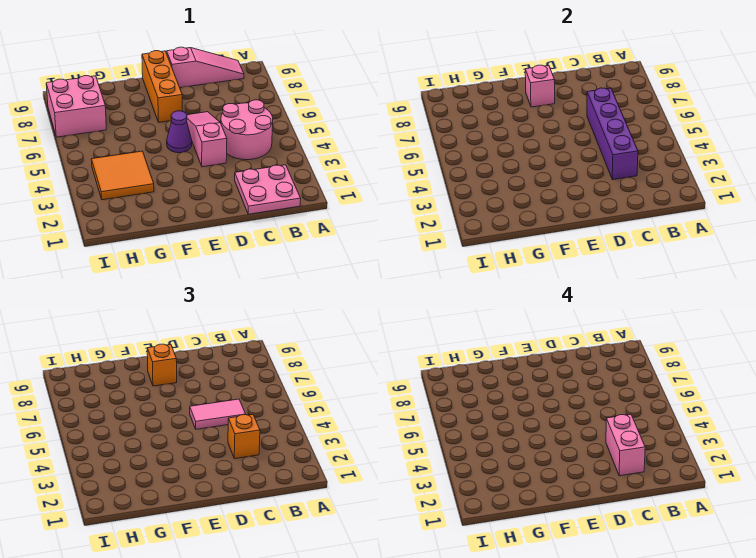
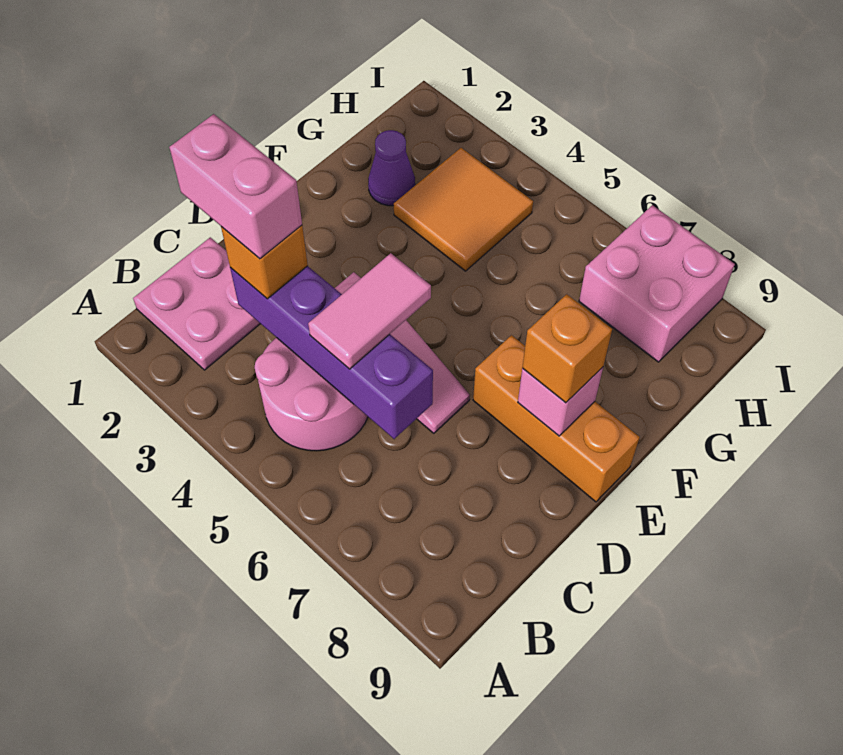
pink slope B9:D9 level 1 top D -> none
purple cone E5 level 1 -> purple cone G2 level 1

